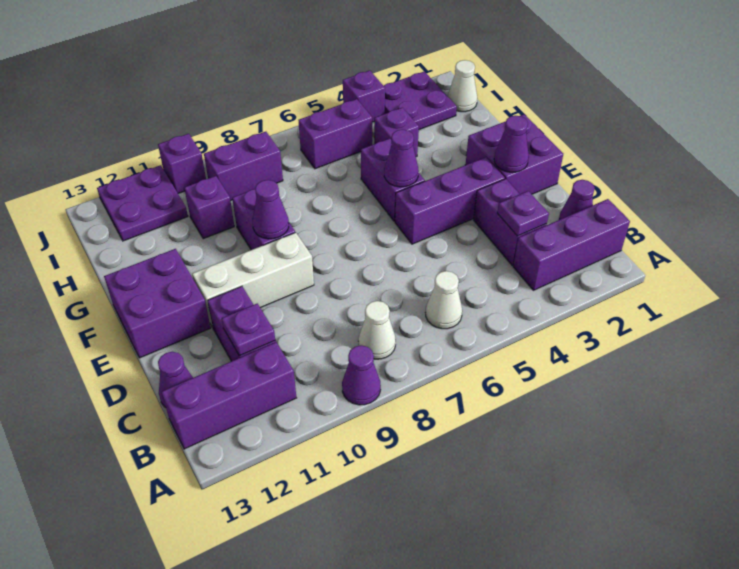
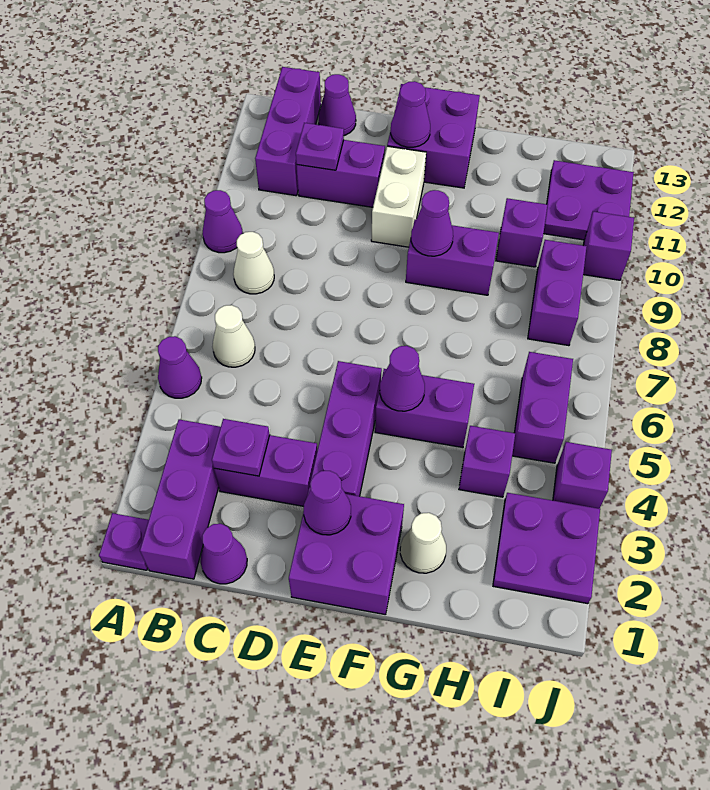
none -> purple plate A1 level 1
none -> purple cone A5 level 1
white brick E9:E11 level 1 -> white brick E10:E11 level 1
none -> purple cone E12 level 2
white cone I1 level 1 -> white cone G2 level 1

